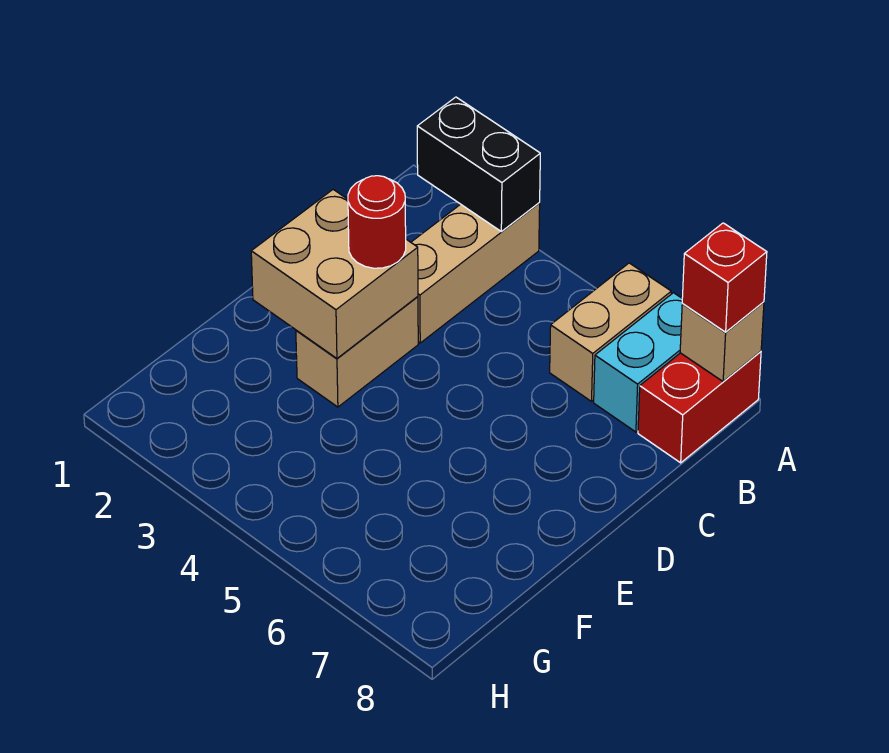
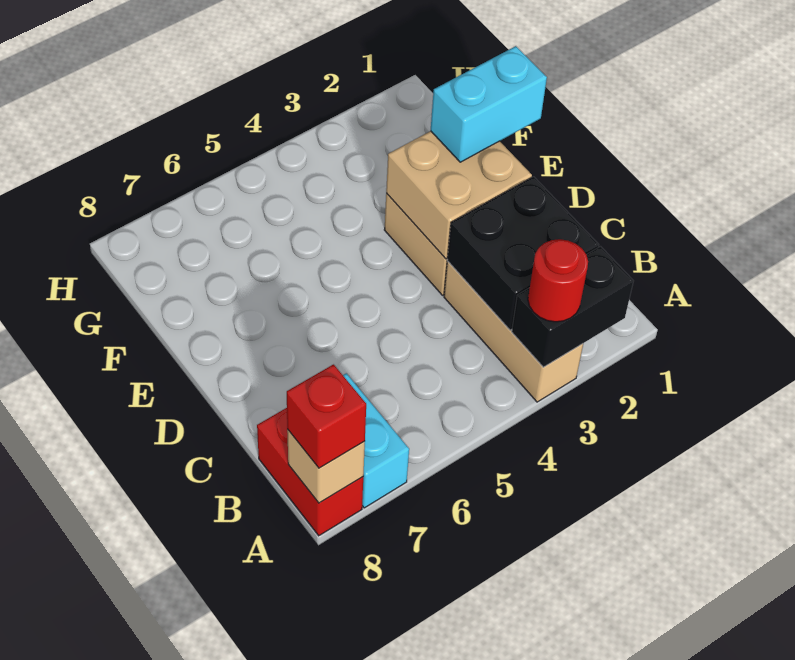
tan brick A6:B6 level 1 -> none
none -> black brick B2:C3 level 2
red round brick D3 level 3 -> red round brick A3 level 3
none -> cyan brick E1:E2 level 3

